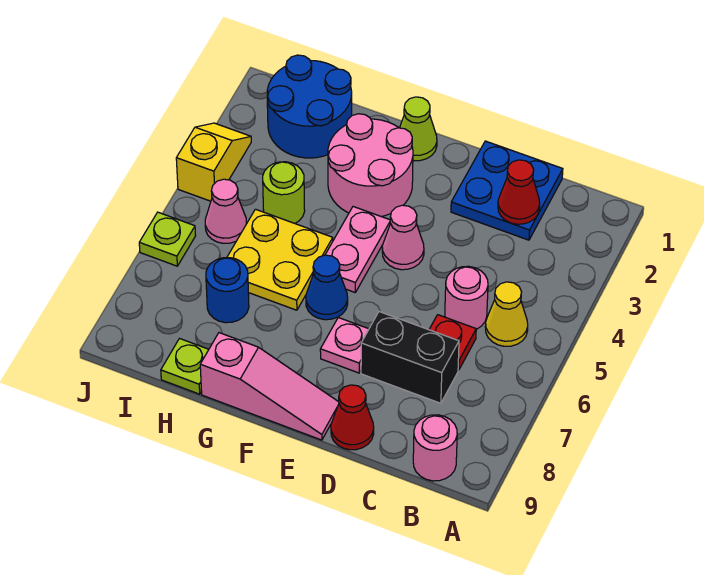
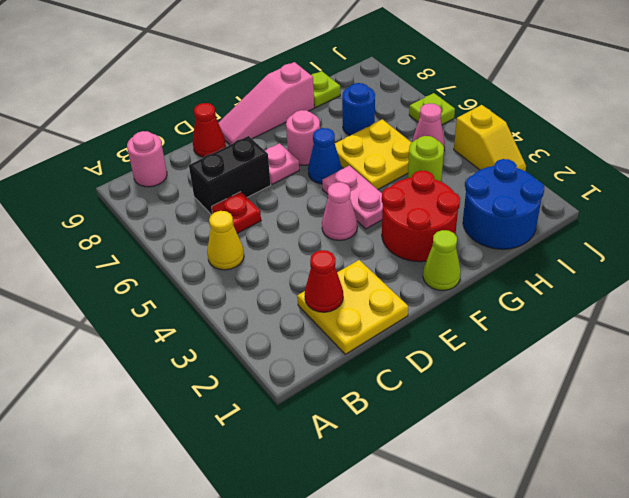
blue plate C1:D2 level 1 -> yellow plate C1:D2 level 1
pink round brick C5 level 1 -> pink round brick F7 level 1
pink round brick F2:G3 level 1 -> red round brick F2:G3 level 1

